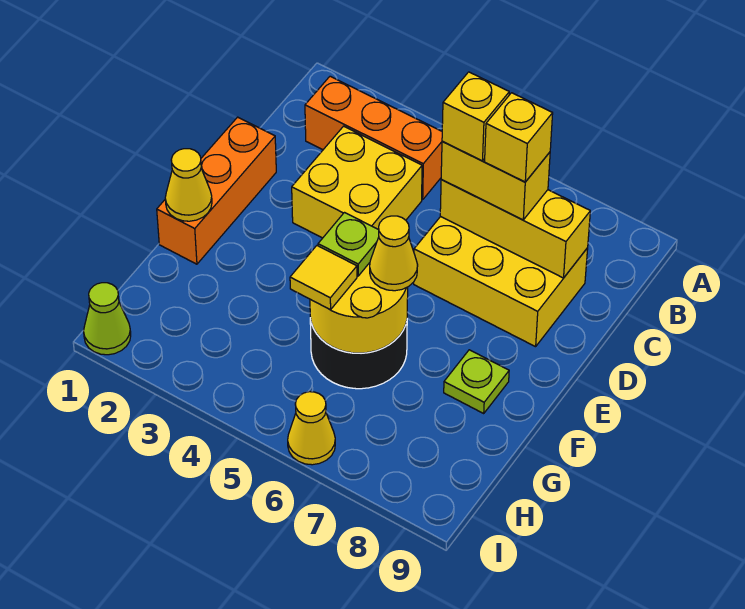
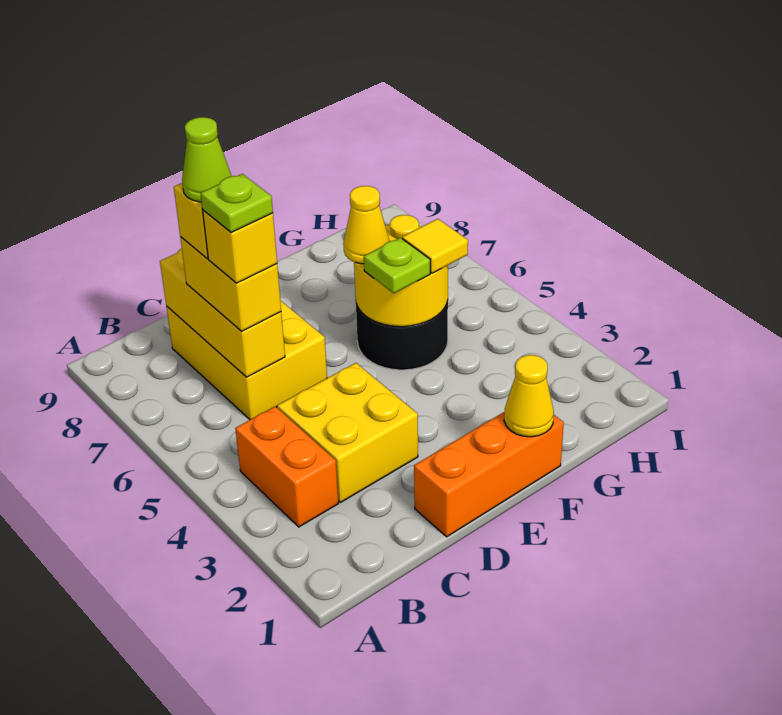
orange brick B2:B4 level 1 -> orange brick B3:B4 level 1
lime plate F8 level 1 -> lime plate C6 level 5
lime cone I1 level 1 -> lime cone C7 level 5
yellow cone I6 level 1 -> none

